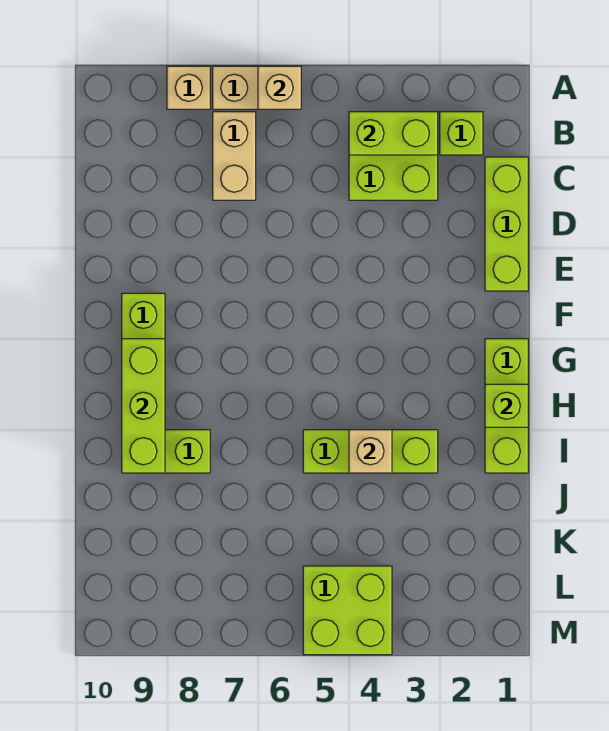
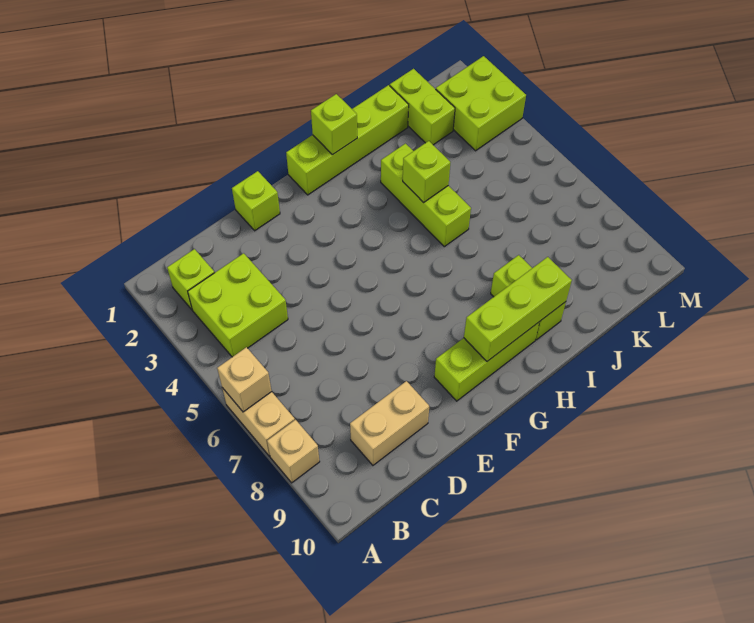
lime brick B3:B4 level 2 -> lime brick K1:K2 level 1
tan brick B7:C7 level 1 -> tan brick C9:D9 level 1
lime brick C1:E1 level 1 -> lime brick E1 level 1
lime brick G1:I1 level 1 -> lime brick G1:J1 level 1
tan brick I4 level 2 -> lime brick I4 level 2
lime brick L4:M5 level 1 -> lime brick L2:M3 level 1

